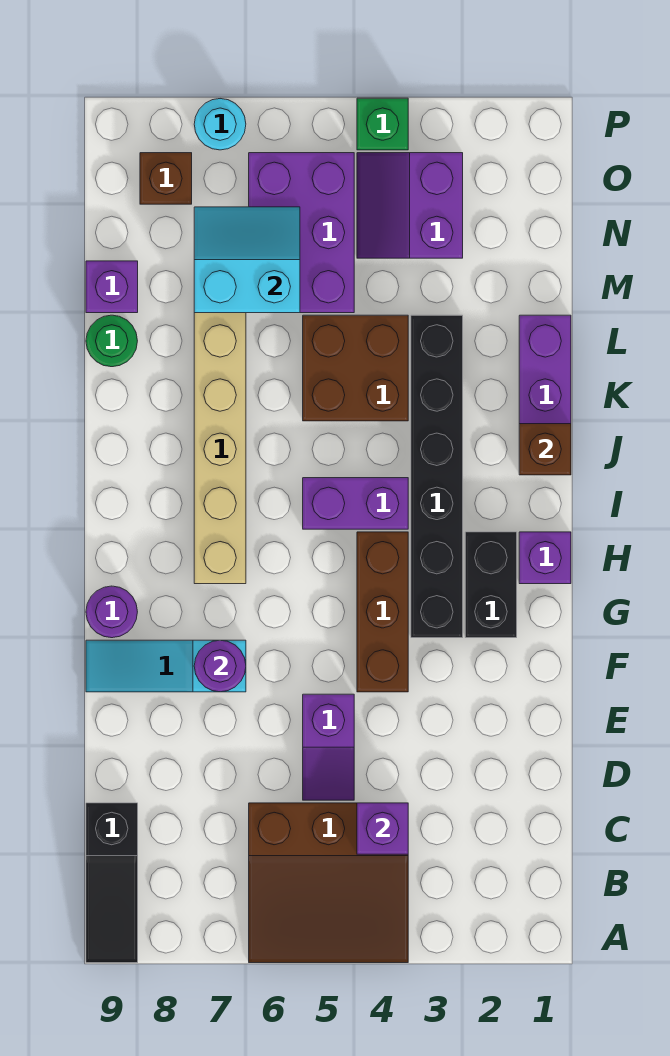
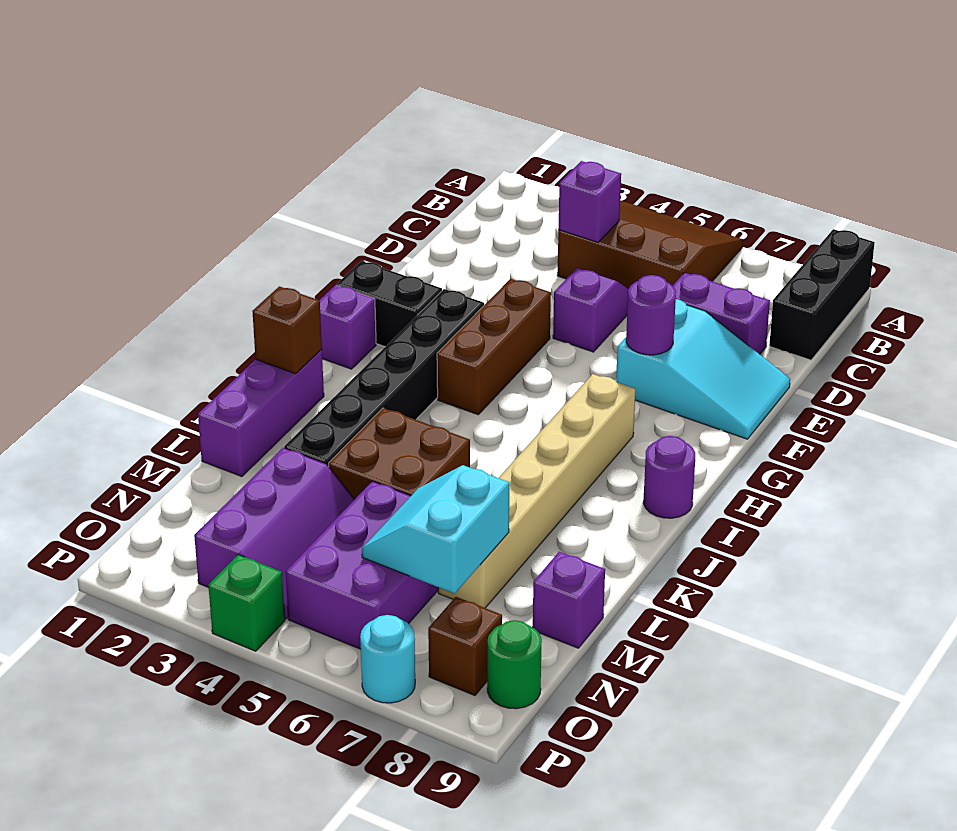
black slope A9:C9 level 1 top C -> black brick A9:C9 level 1
cyan slope F7:F9 level 1 top 7 -> cyan slope E7:F9 level 1 top 7
black brick G2:H2 level 1 -> black brick G1:G2 level 1
purple round brick G9 level 1 -> purple round brick I9 level 1
purple brick I4:I5 level 1 -> purple brick D7:D8 level 1
green round brick L9 level 1 -> green round brick O9 level 1
cyan slope M6:N7 level 2 top M -> cyan slope M6:N7 level 2 top 7
purple slope N3:O4 level 1 top 3 -> purple slope M3:O4 level 1 top 3

